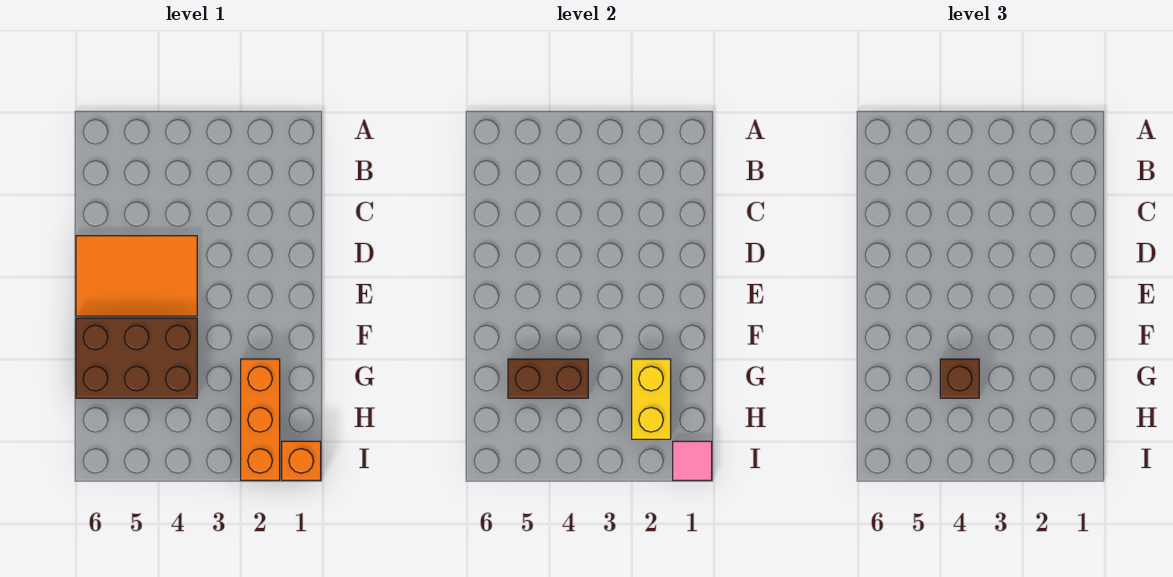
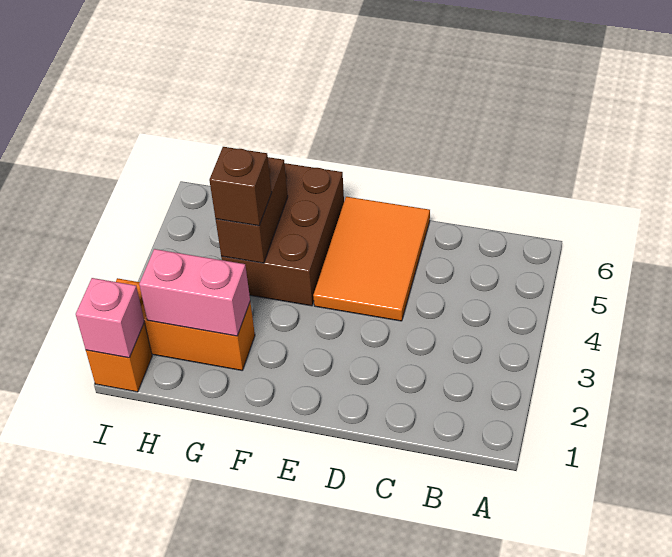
yellow brick G2:H2 level 2 -> pink brick G2:H2 level 2
pink tile I1 level 2 -> pink brick I1 level 2

